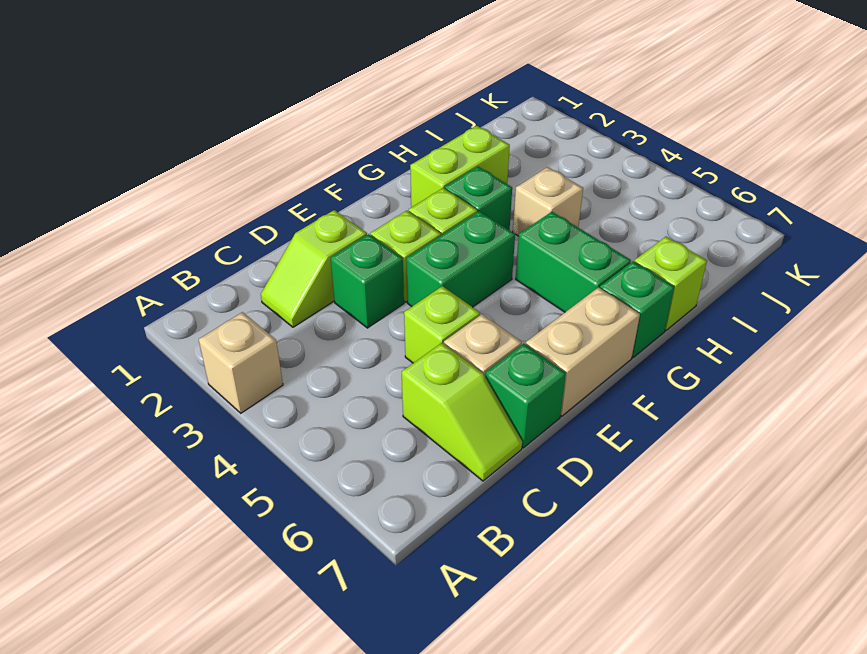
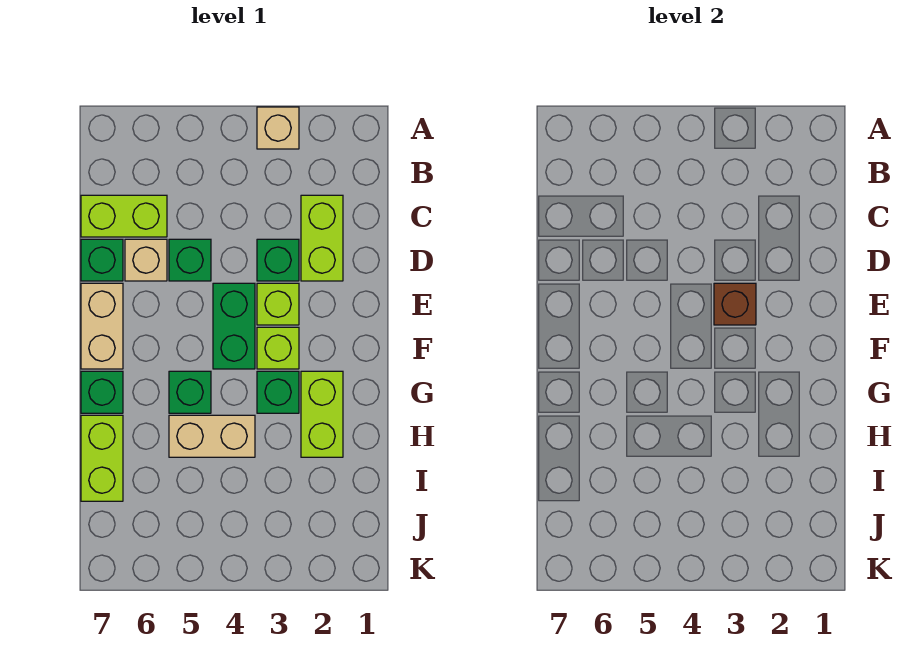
lime slope C2:D2 level 1 top D -> lime brick C2:D2 level 1
lime slope C6:C7 level 1 top 6 -> lime brick C6:C7 level 1
lime brick D5 level 1 -> green brick D5 level 1
none -> brown brick E3 level 2
green brick G5:G6 level 1 -> green brick G5 level 1
tan brick H4 level 1 -> tan brick H4:H5 level 1
lime brick H7 level 1 -> lime brick H7:I7 level 1

